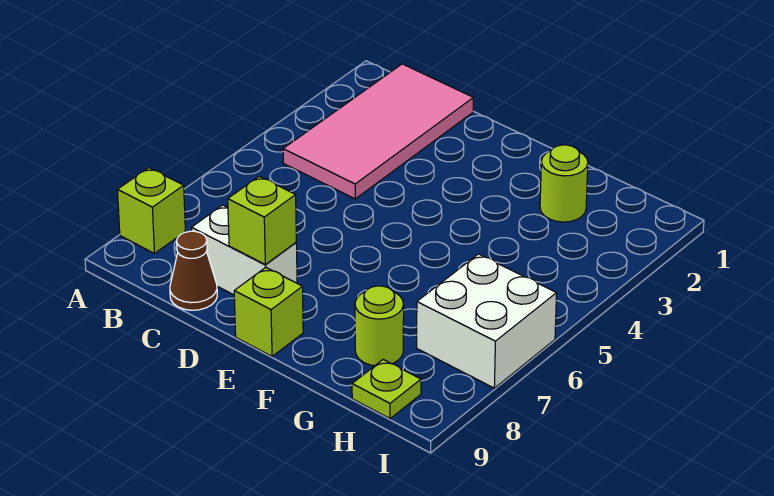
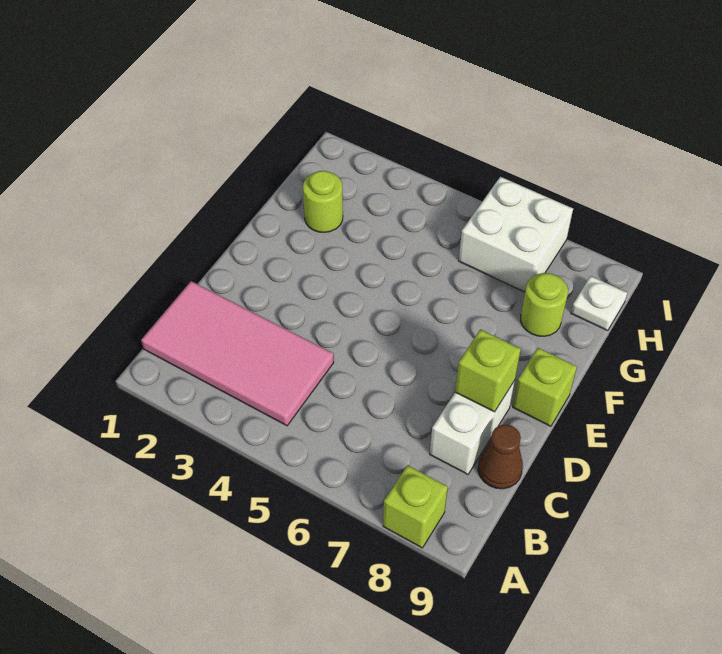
lime plate H9 level 1 -> white plate H9 level 1

